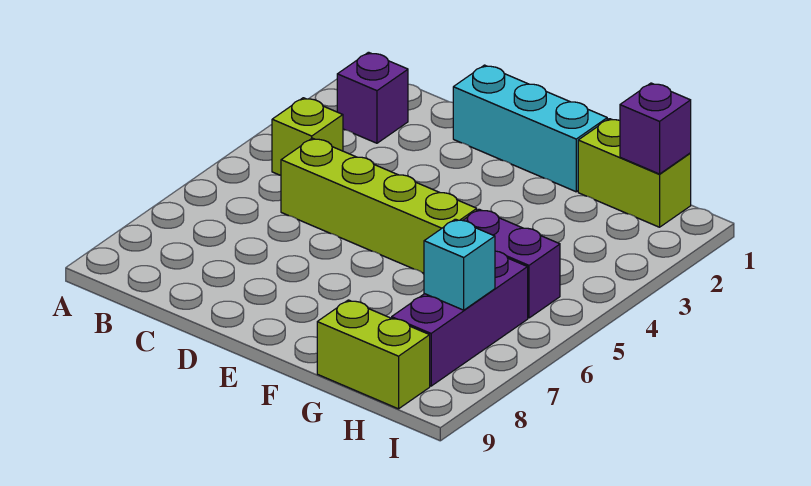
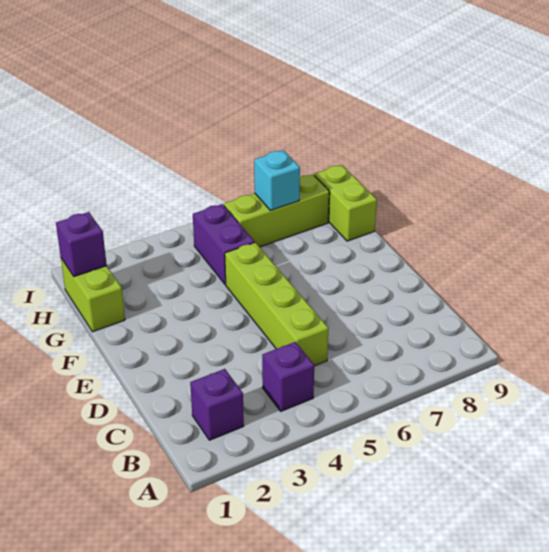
lime brick B4 level 1 -> purple brick B4 level 1
cyan brick D1:F1 level 1 -> none
purple brick H6:H8 level 1 -> lime brick H6:H8 level 1

